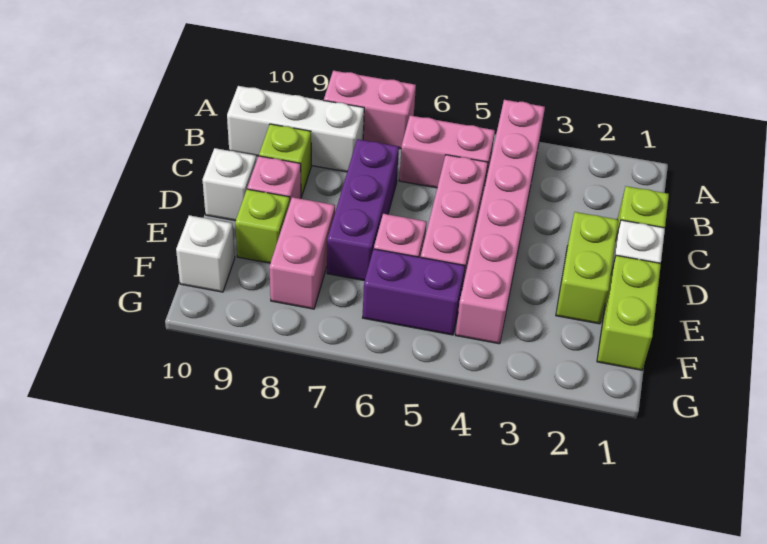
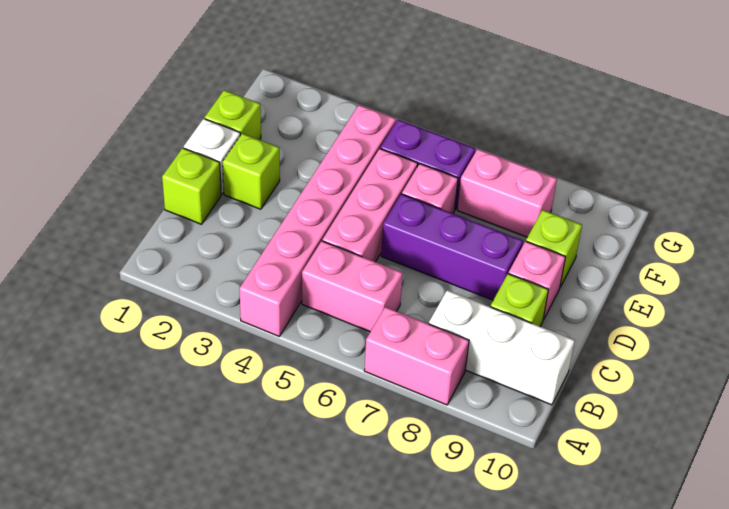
purple brick C7:E7 level 1 -> purple brick D6:D8 level 1
lime brick D2:E2 level 1 -> lime brick D2 level 1
white brick D10 level 1 -> none
lime brick E1:F1 level 1 -> lime brick E1 level 1
pink brick E8:F8 level 1 -> pink brick F7:F8 level 1
white brick F10 level 1 -> none

